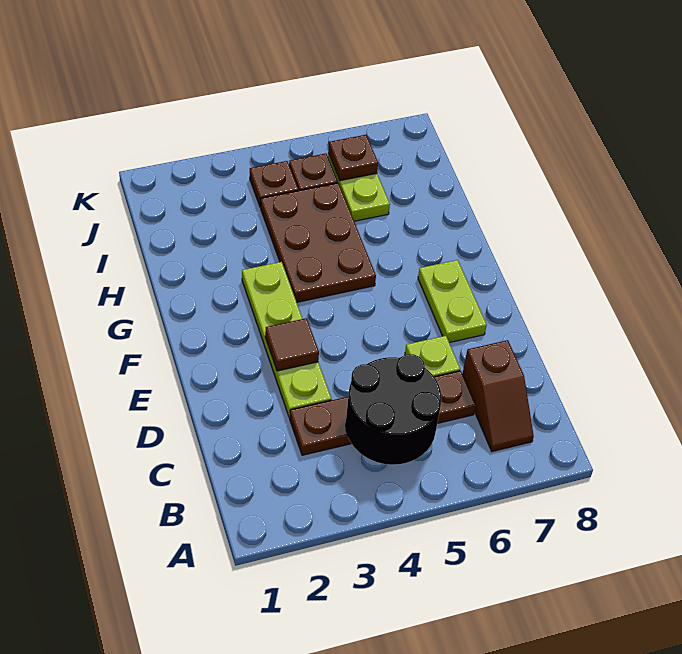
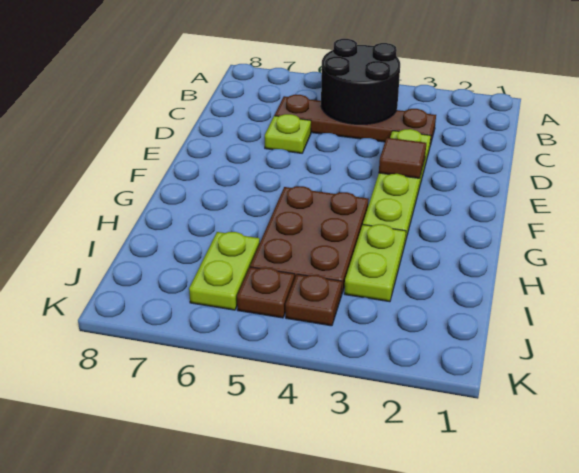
brown slope B7:C7 level 1 top C -> none
lime plate E7:F7 level 1 -> lime plate H3:I3 level 1
brown plate J6 level 2 -> none

